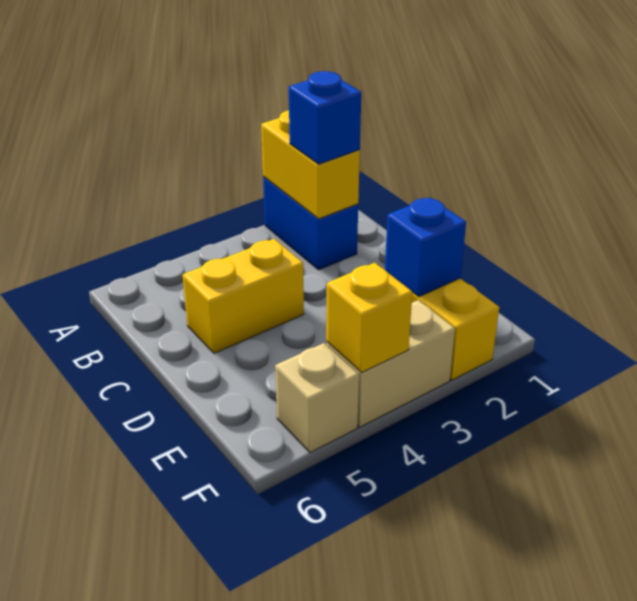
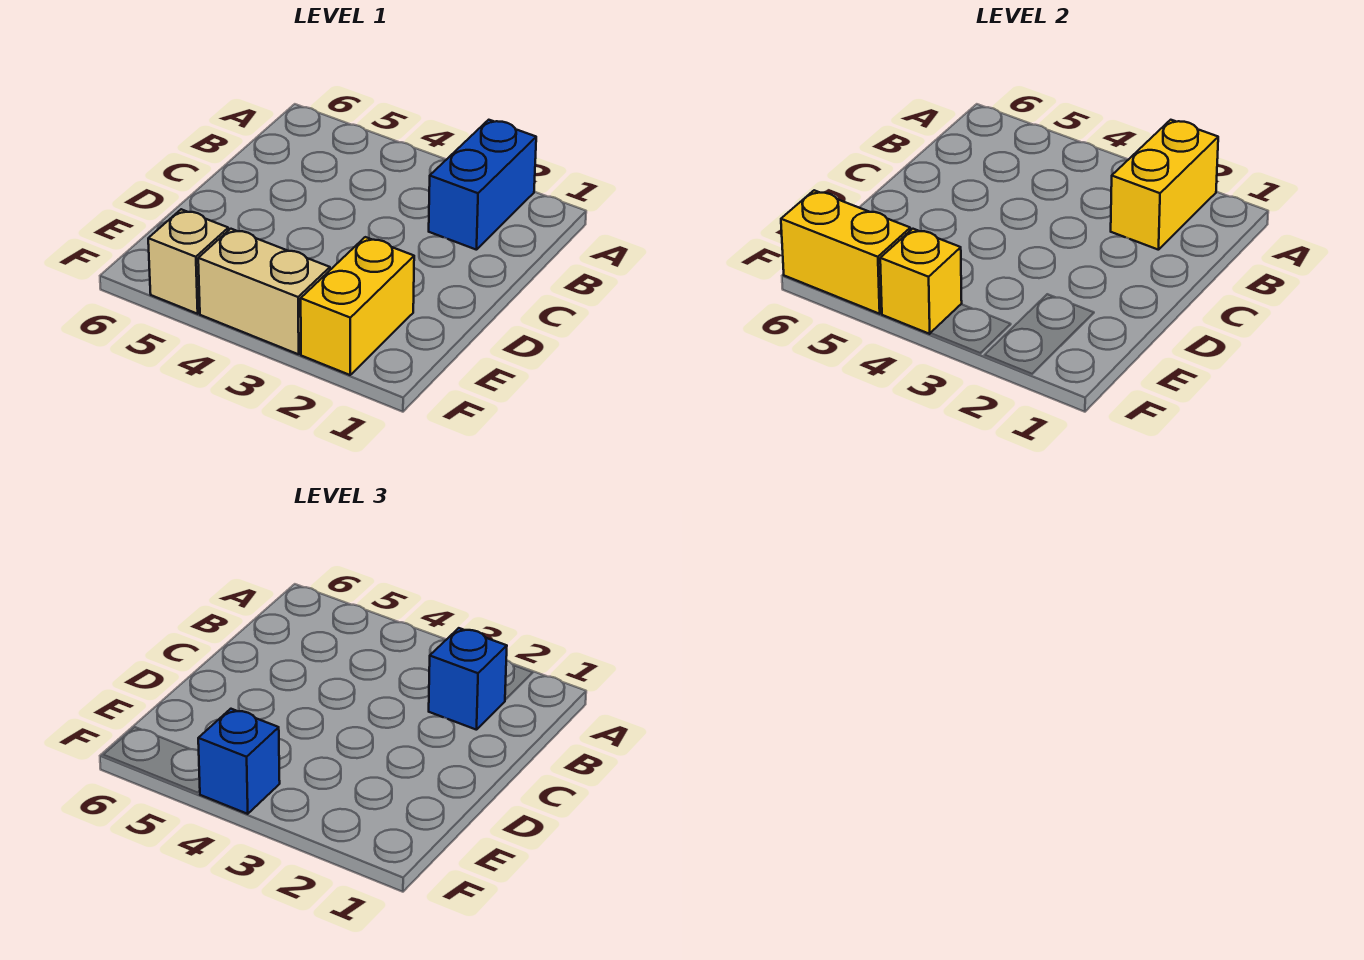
yellow brick C4:C5 level 1 -> yellow brick F5:F6 level 2
blue brick E2 level 2 -> blue brick F4 level 3

